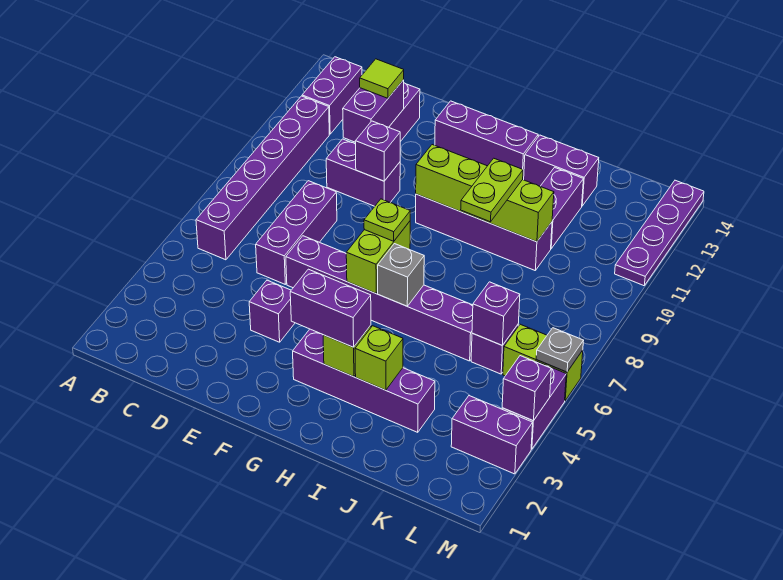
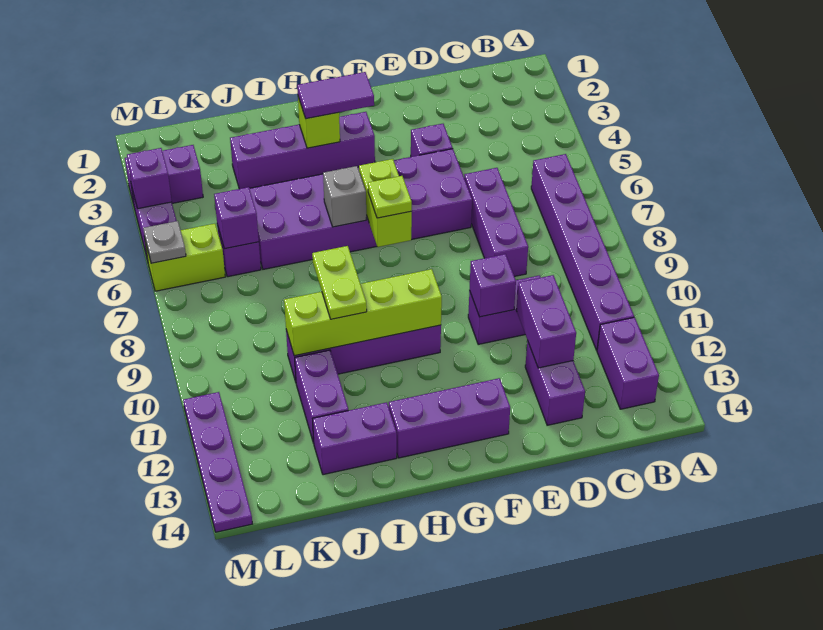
lime tile D12 level 3 -> none
purple brick E6:J6 level 1 -> purple brick E5:J6 level 1
purple brick G3:H3 level 3 -> purple tile G3:H3 level 3
lime brick I3 level 2 -> none

